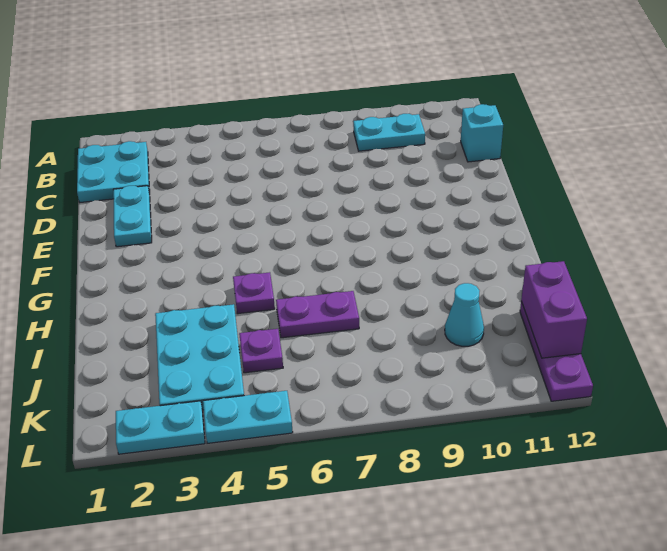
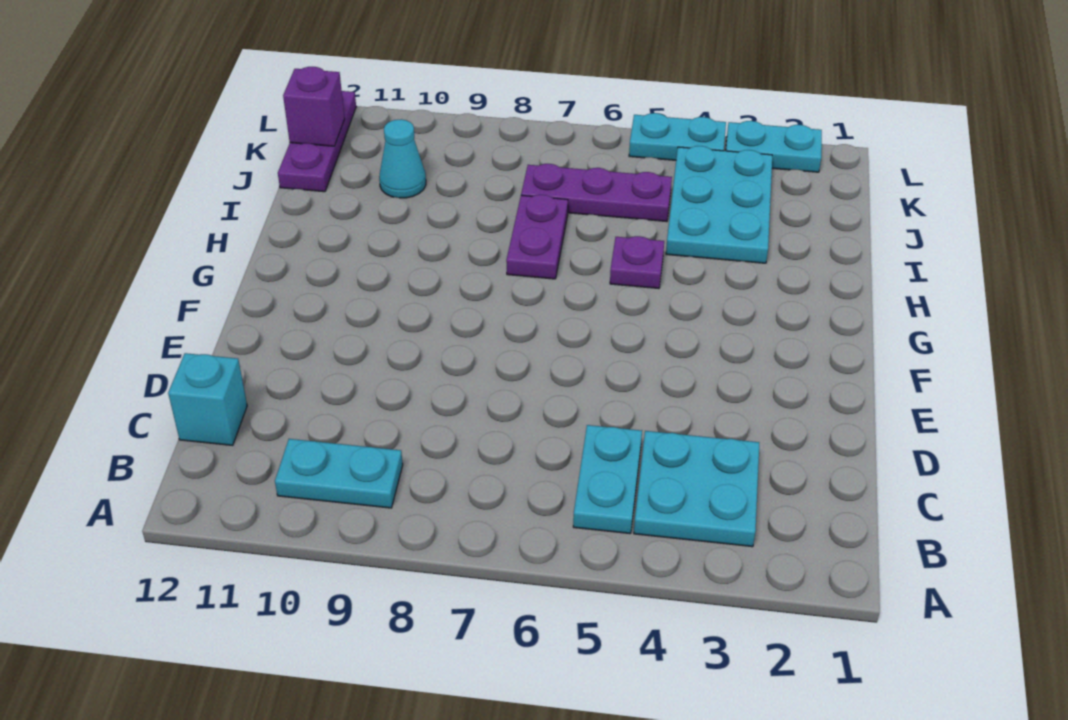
cyan plate B1:C2 level 1 -> cyan plate B3:C4 level 1
cyan plate D2:E2 level 1 -> cyan plate B5:C5 level 1
purple plate I6:I7 level 1 -> purple plate H7:I7 level 1
purple plate J5 level 1 -> purple plate J5:J7 level 1
purple brick J12:K12 level 2 -> purple brick K12 level 2

